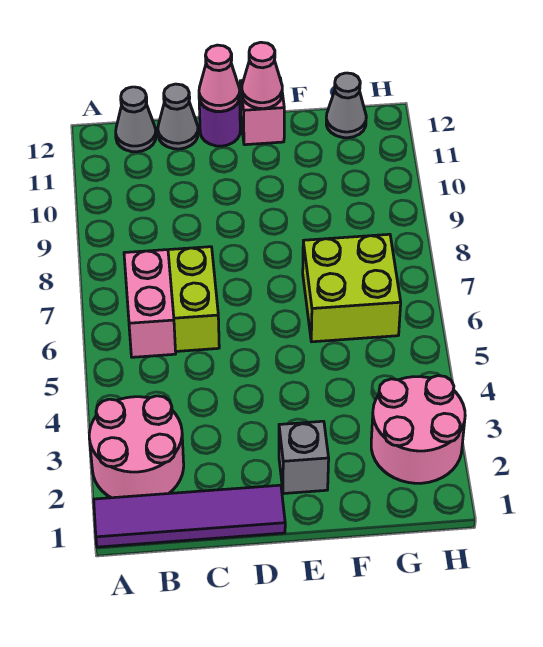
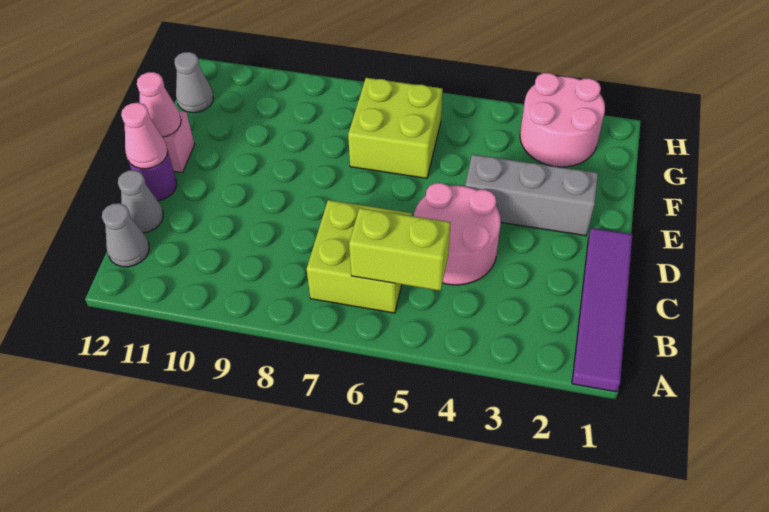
pink round brick A2:B3 level 1 -> pink round brick C4:D5 level 1
pink brick B5:B6 level 2 -> lime brick B5:B6 level 2
grey brick E2 level 1 -> grey brick E2:E4 level 1

